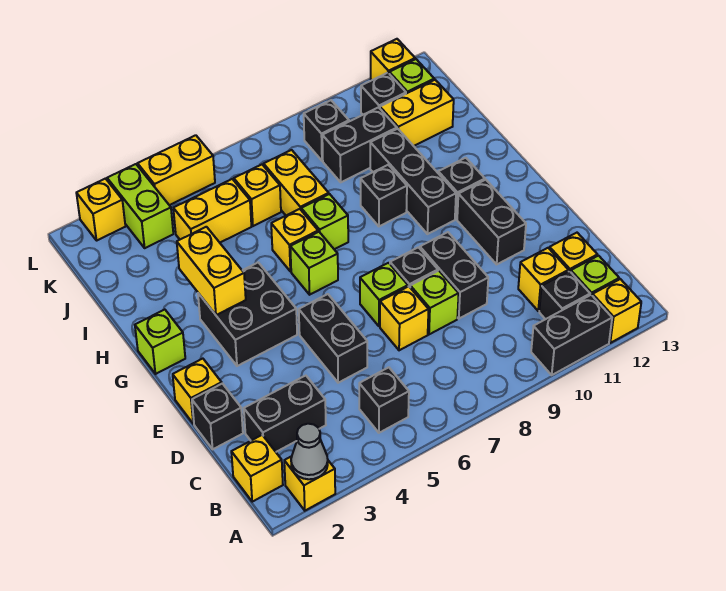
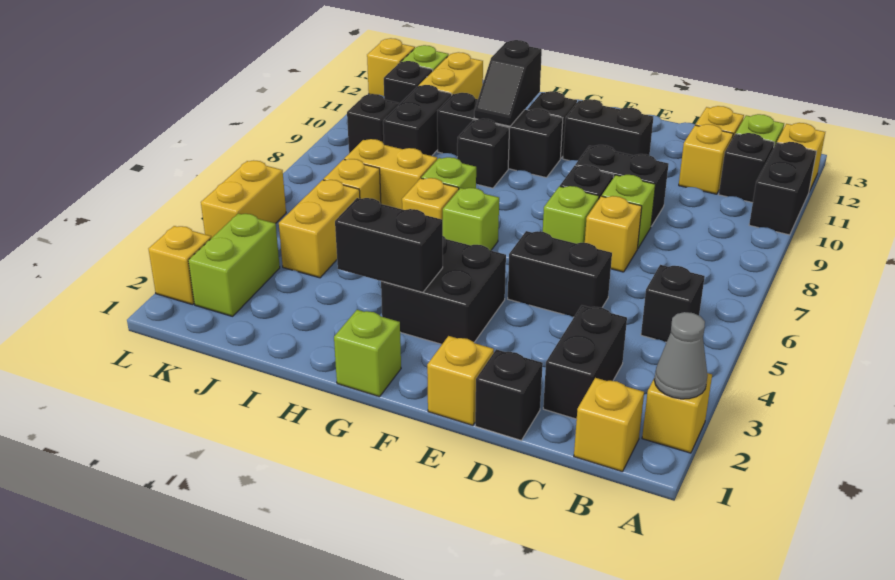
yellow brick G3:H3 level 2 -> black brick G3:H3 level 2
none -> black slope H10:H11 level 2 top 11
lime brick K3:L3 level 1 -> lime brick K2:K3 level 1

